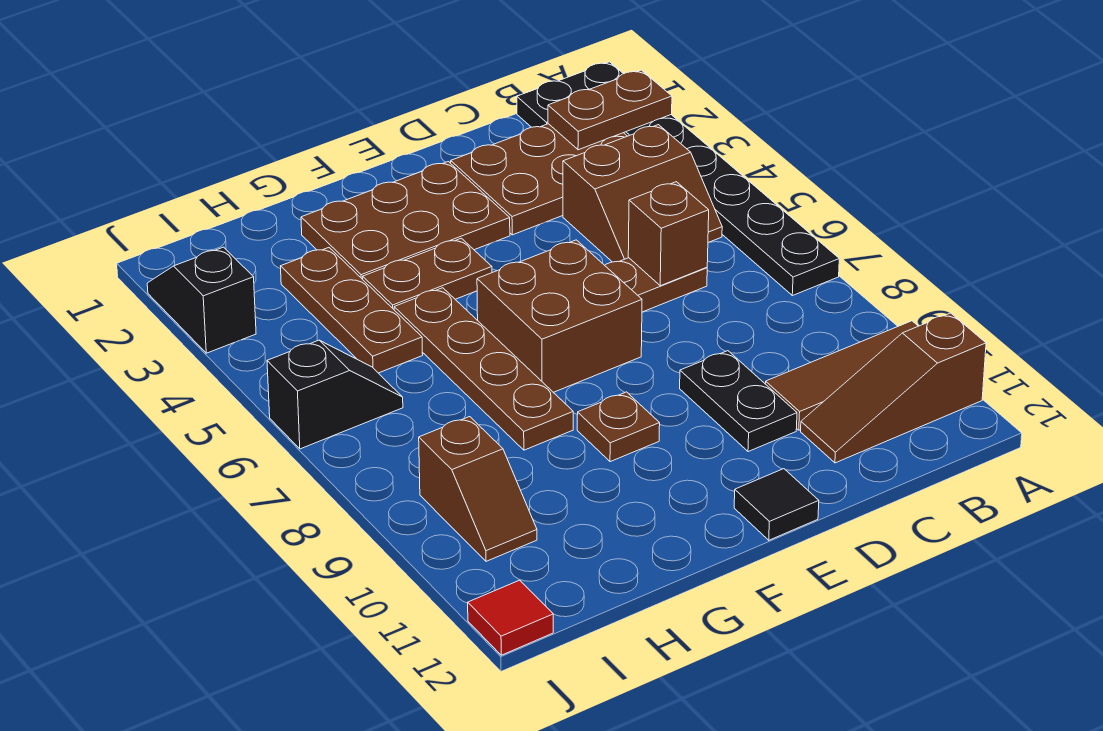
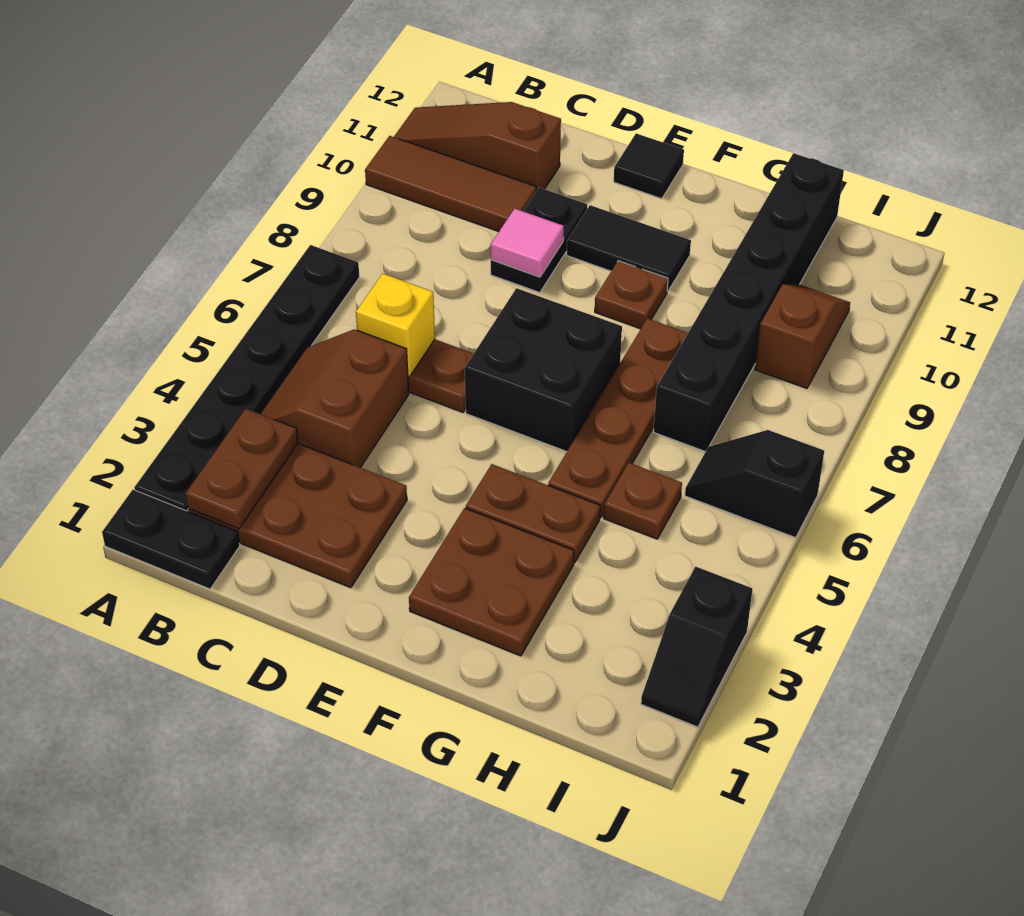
brown plate A2:B2 level 2 -> brown plate B2:B3 level 2
brown slope A11:C11 level 1 top A -> brown slope A11:C11 level 1 top C
brown slope B4:C5 level 1 top 4 -> brown slope B4:C5 level 1 top C
brown brick C6 level 2 -> yellow brick C6 level 2
none -> pink tile D9 level 2
brown plate E2:G3 level 1 -> brown plate F2:G3 level 1
brown brick E6:F7 level 1 -> black brick E6:F7 level 1
none -> black tile E10:F10 level 1
brown plate H3:H5 level 1 -> brown plate H5 level 1
none -> black brick H7:H12 level 1
red tile J12 level 1 -> none

